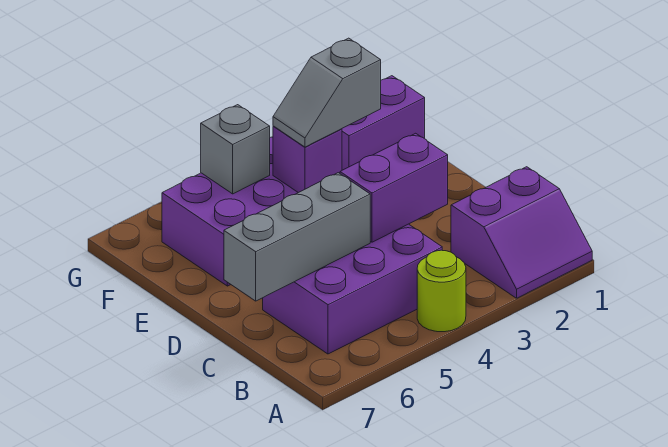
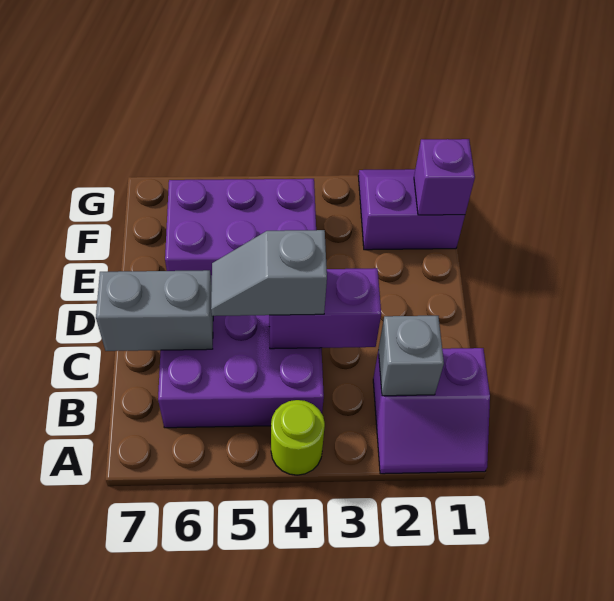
grey brick C5:C7 level 2 -> grey brick C6:C7 level 2
grey slope E3:E4 level 3 top 3 -> grey slope C4:C5 level 3 top 4
purple brick E4 level 2 -> purple brick F1 level 2
grey brick F5 level 2 -> grey brick B2 level 2

